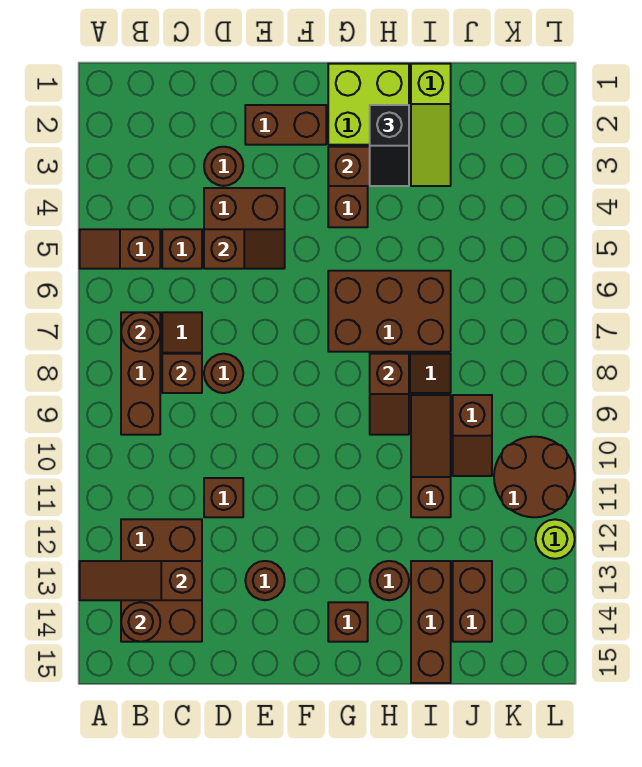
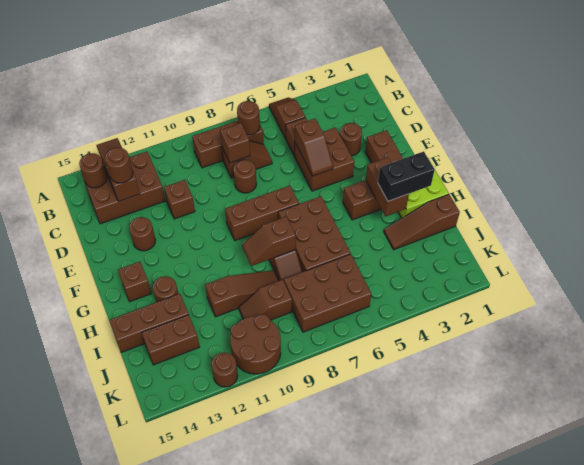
none -> brown round brick C13 level 3
none -> brown brick F7:F9 level 1
black slope H2:H3 level 3 top 2 -> black brick H2:H3 level 3
lime slope I1:I3 level 1 top 1 -> brown slope I1:I3 level 1 top 1
none -> brown brick J6:K8 level 1
lime round brick L12 level 1 -> brown round brick L12 level 1

